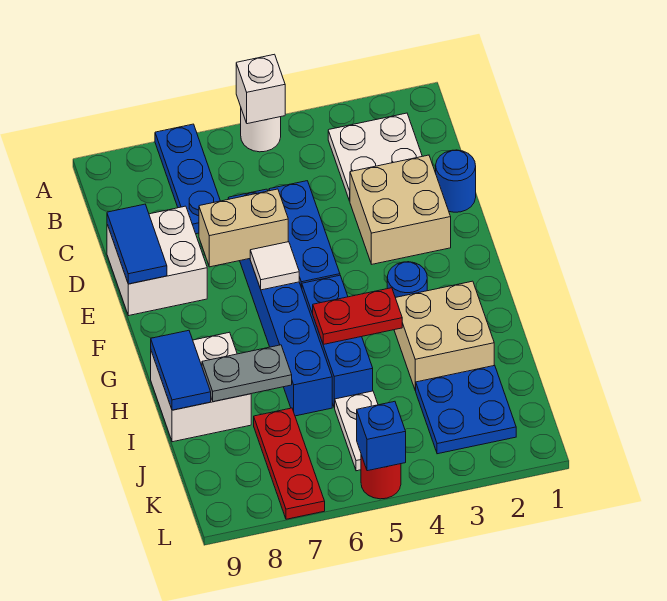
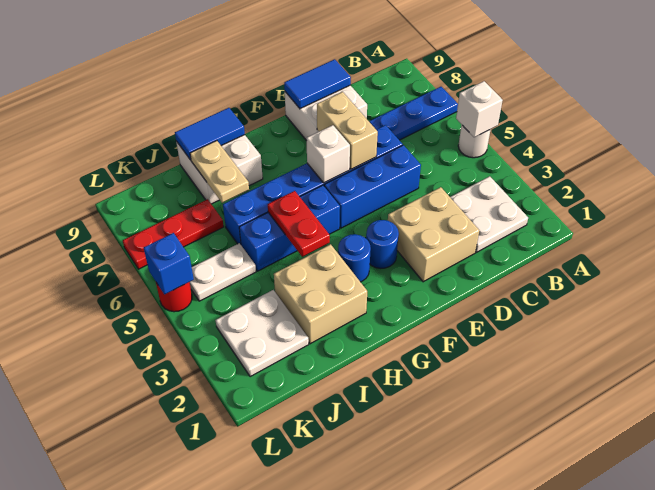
blue round brick D1 level 1 -> blue round brick F3 level 1
white tile F6 level 2 -> white brick F6 level 2
grey plate I7:I8 level 2 -> tan plate I7:I8 level 2
blue plate J2:K3 level 1 -> white plate J2:K3 level 1

